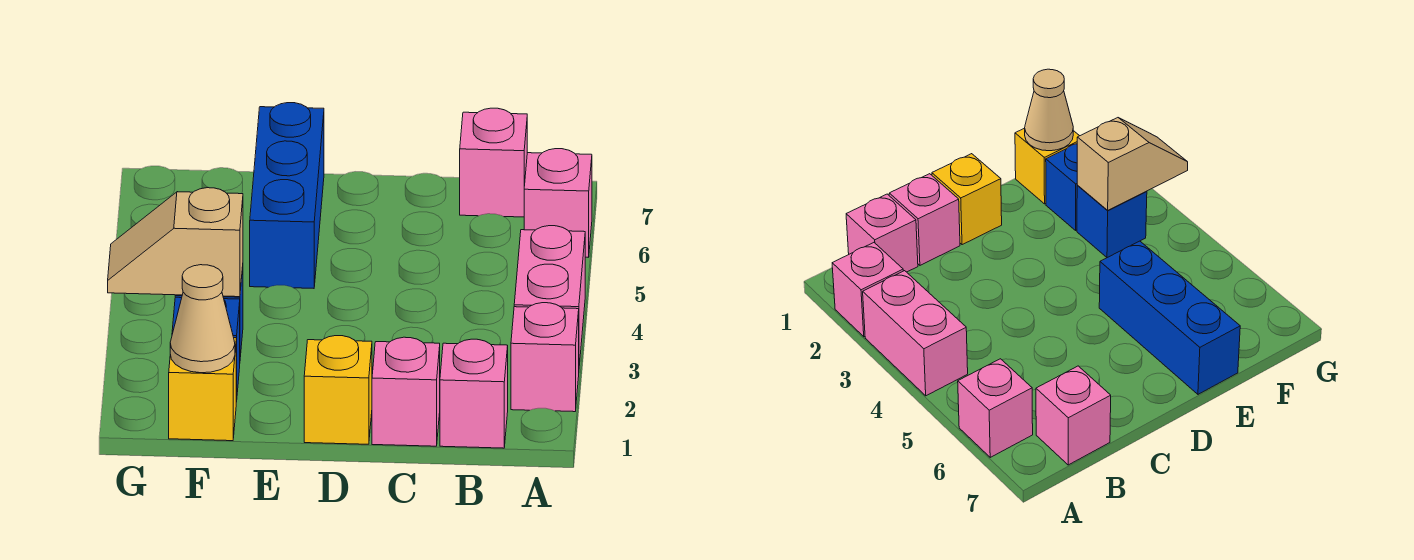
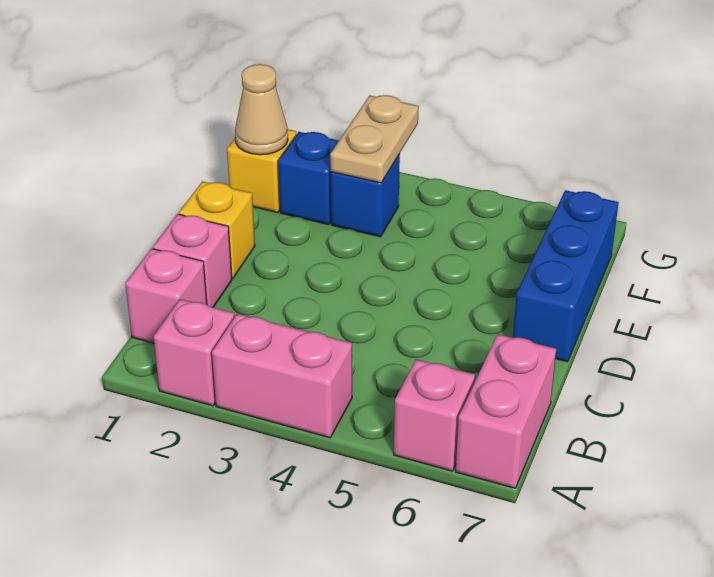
pink brick B7 level 1 -> pink brick A7:B7 level 1
blue brick E5:E7 level 1 -> blue brick D7:F7 level 1
tan slope F3:G3 level 2 top F -> tan plate F3:G3 level 2

